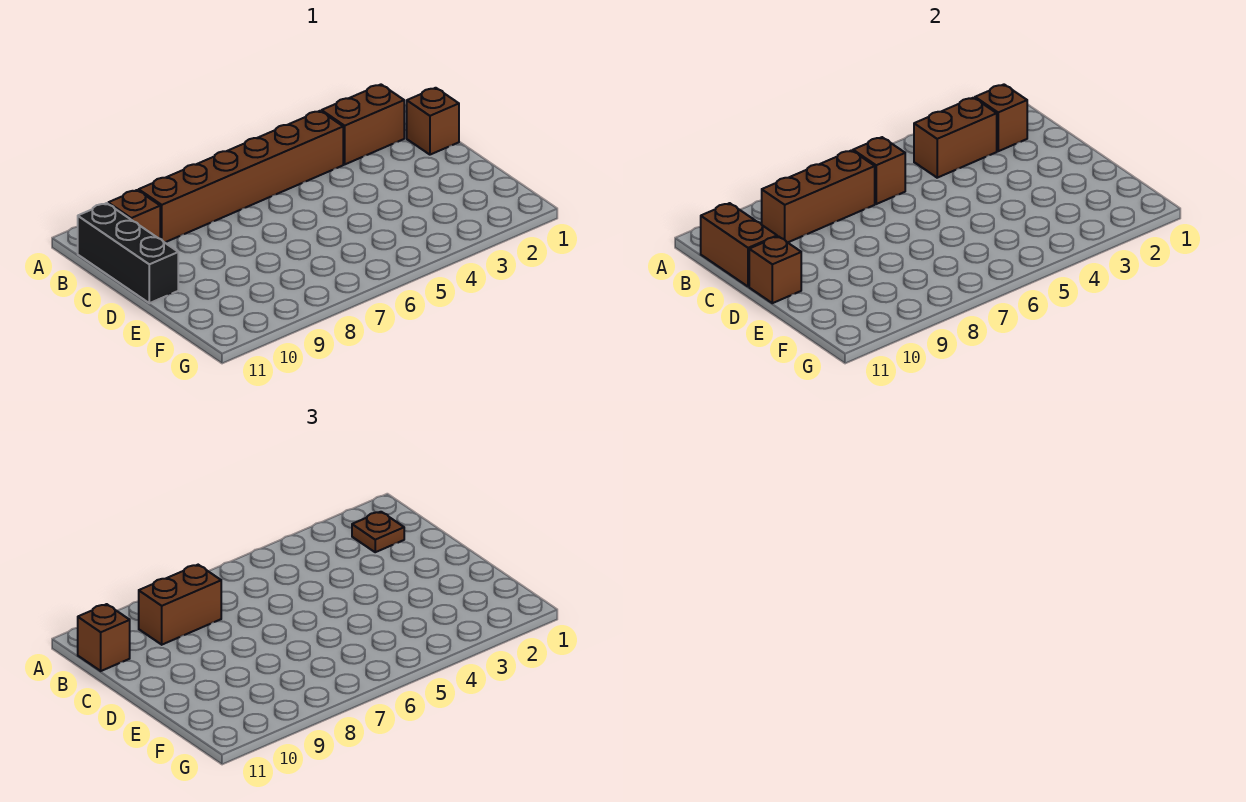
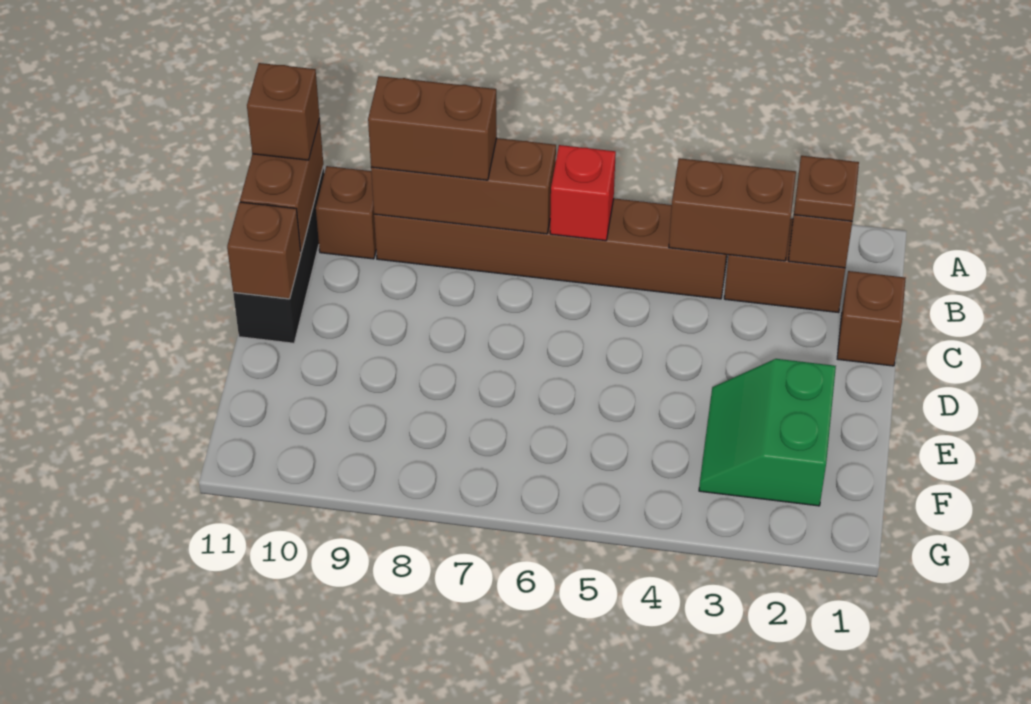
brown brick B6 level 2 -> red brick B6 level 2
none -> green slope E2:F3 level 1 top 2

